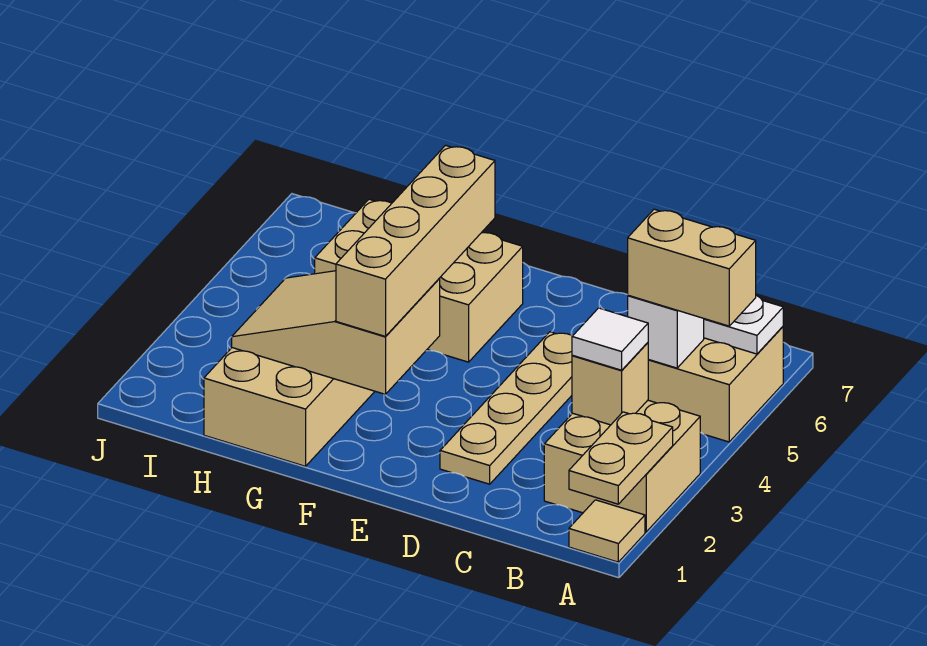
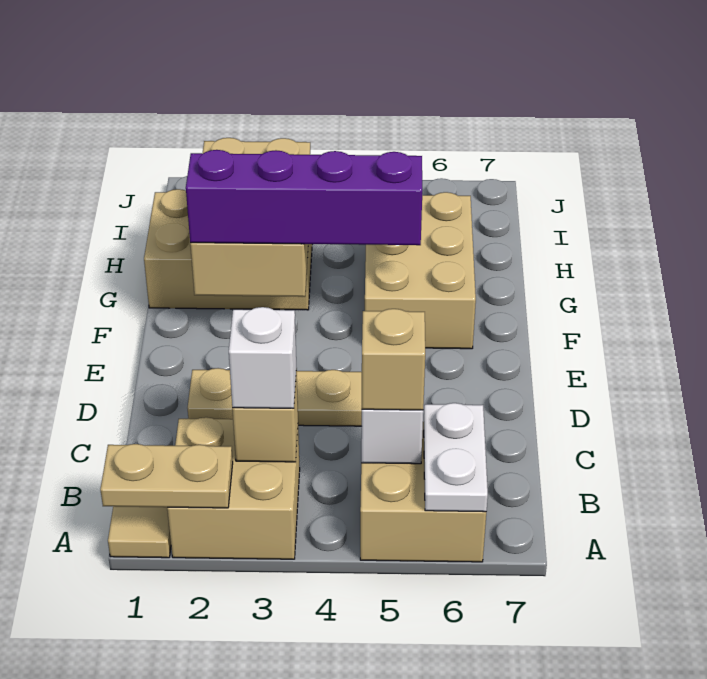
tan brick A5:B5 level 3 -> tan brick B5 level 3
white tile B3 level 3 -> white brick B3 level 3
tan slope F2:H3 level 2 top F -> tan brick F2:H3 level 2
tan brick F2:F5 level 3 -> purple brick F2:F5 level 3

